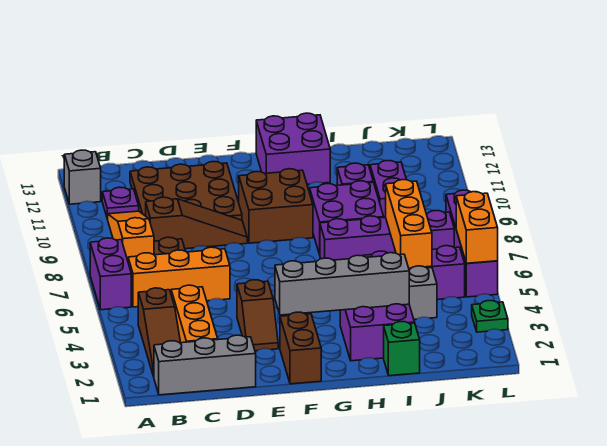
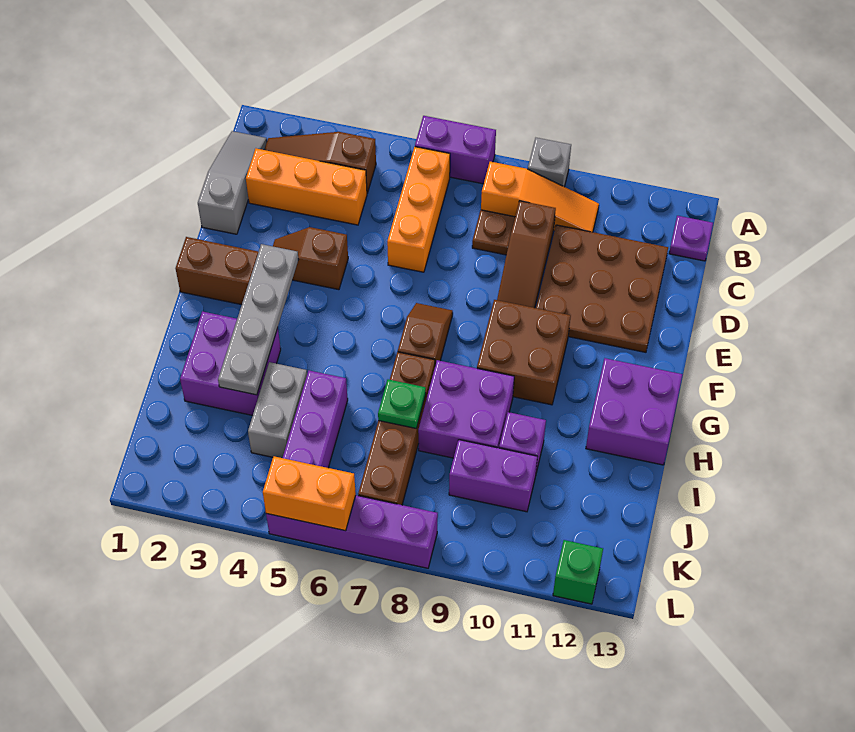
grey brick A12 level 1 -> grey brick A9 level 1
grey brick B1:D1 level 1 -> grey slope B1:D1 level 1 top D
purple plate B11 level 1 -> purple plate B13 level 1
grey brick F3:I3 level 2 -> grey plate F3:I3 level 2
none -> brown slope F7:G7 level 1 top G
purple brick H7:K7 level 1 -> brown brick H7:K7 level 1
green brick I1 level 1 -> green brick L12 level 1
orange brick J5:J7 level 2 -> none
green plate L3 level 1 -> green plate I7 level 2

